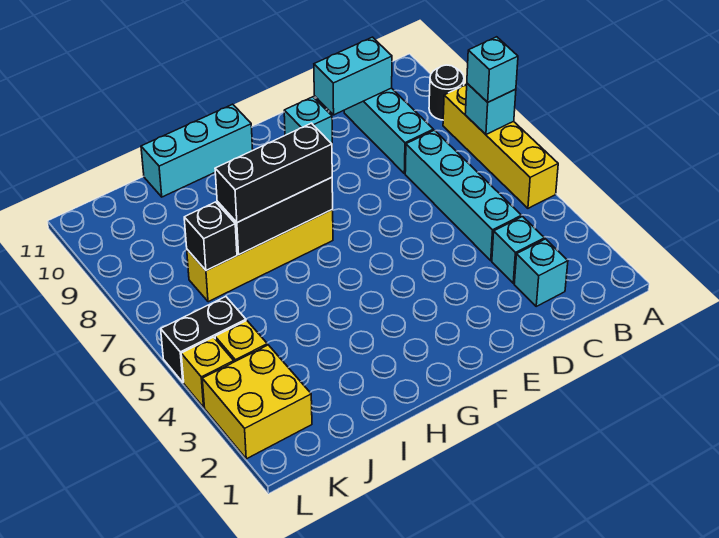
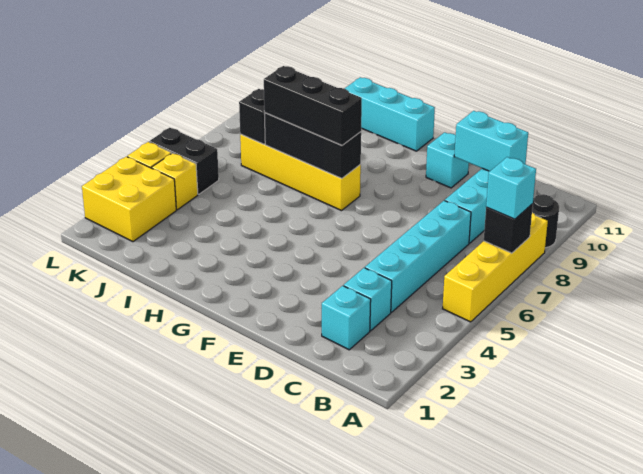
cyan brick A7 level 2 -> black brick A7 level 2

